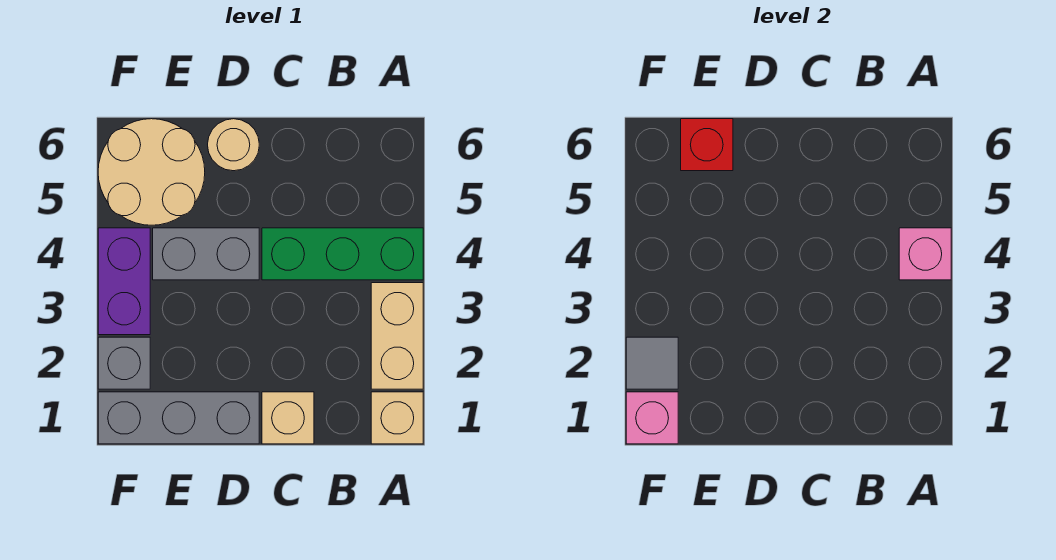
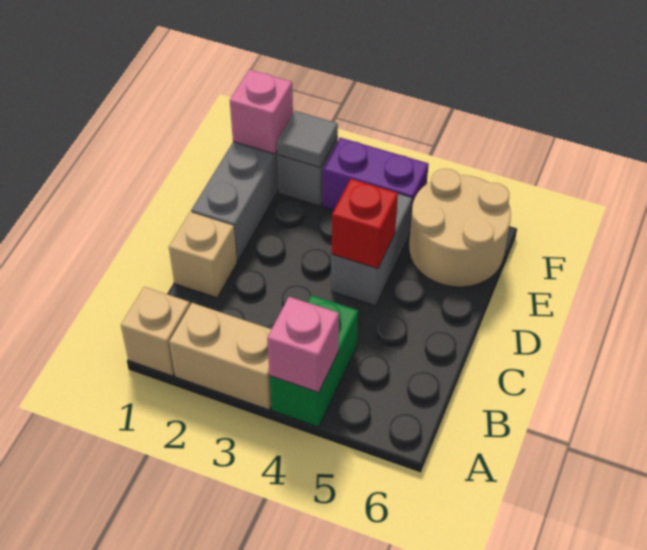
green brick A4:C4 level 1 -> green brick A4:B4 level 1
tan round brick D6 level 1 -> none
red brick E6 level 2 -> red brick D4 level 2

